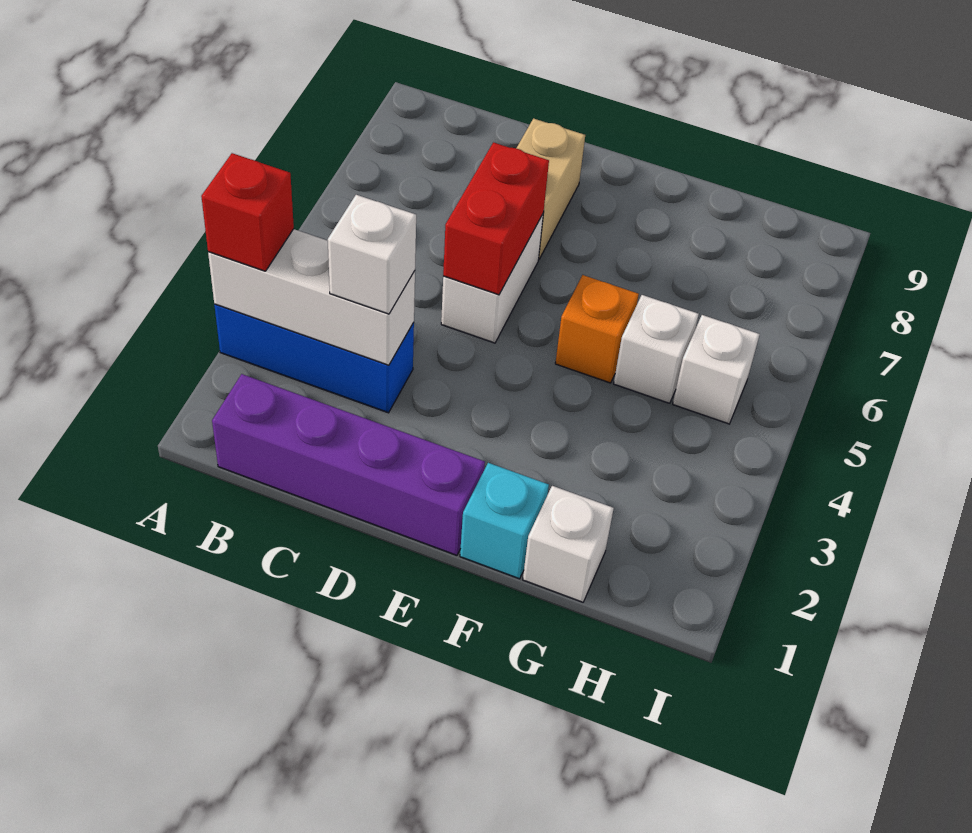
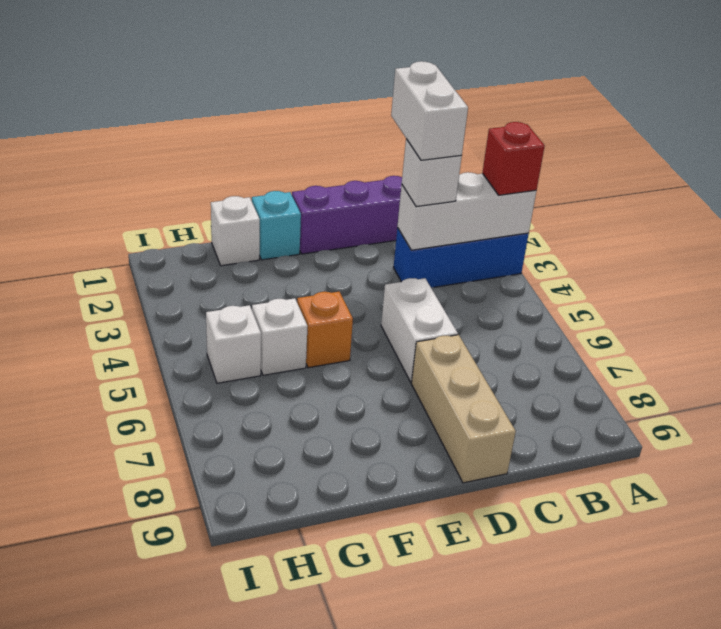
none -> white brick C2:C3 level 4
red brick D5:D6 level 2 -> none
tan brick D7:D8 level 1 -> tan brick D7:D9 level 1

